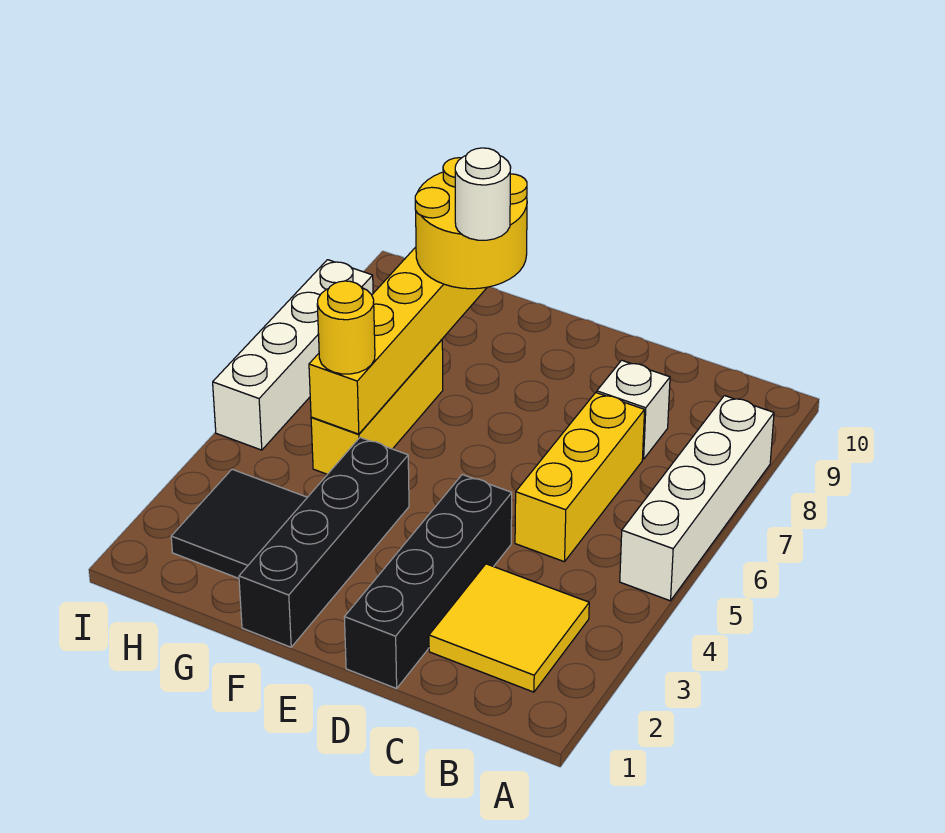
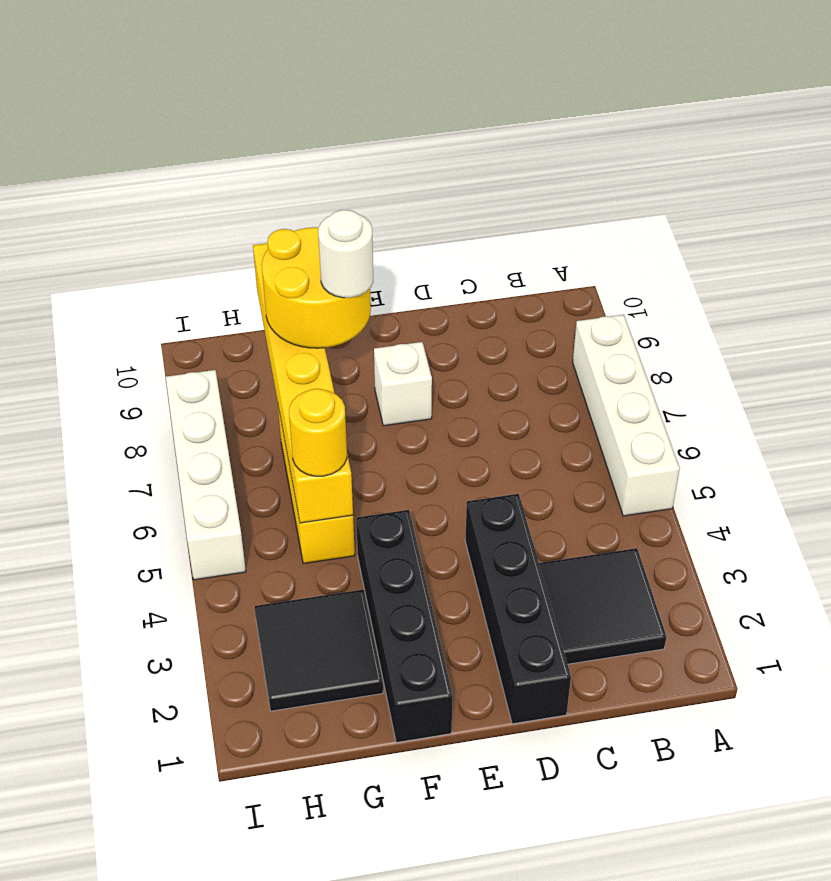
yellow tile B2:C3 level 1 -> black tile B2:C3 level 1
yellow brick C5:C7 level 1 -> none
white brick C8 level 1 -> white brick E8 level 1

